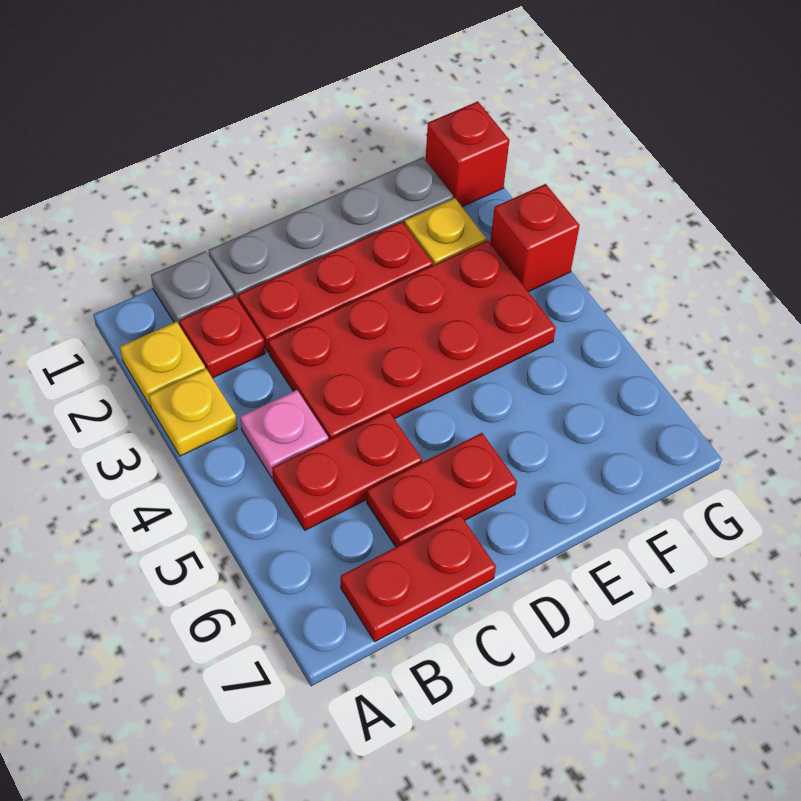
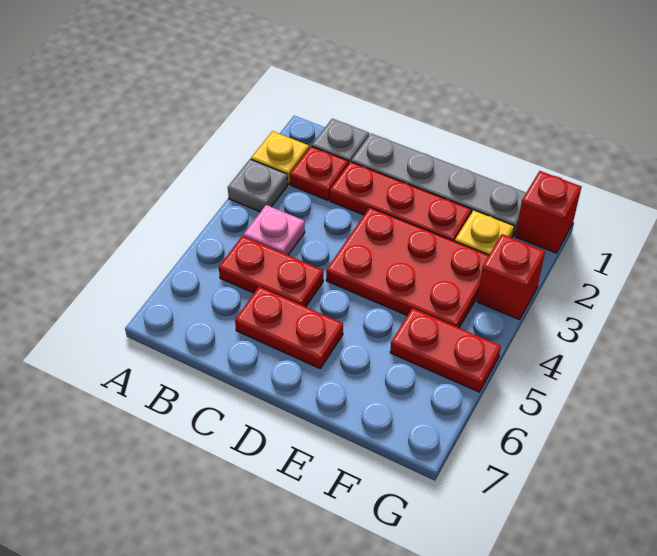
yellow plate A3 level 1 -> grey plate A3 level 1
red plate B7:C7 level 1 -> red plate F5:G5 level 1
red plate C3:F4 level 1 -> red plate D3:F4 level 1

